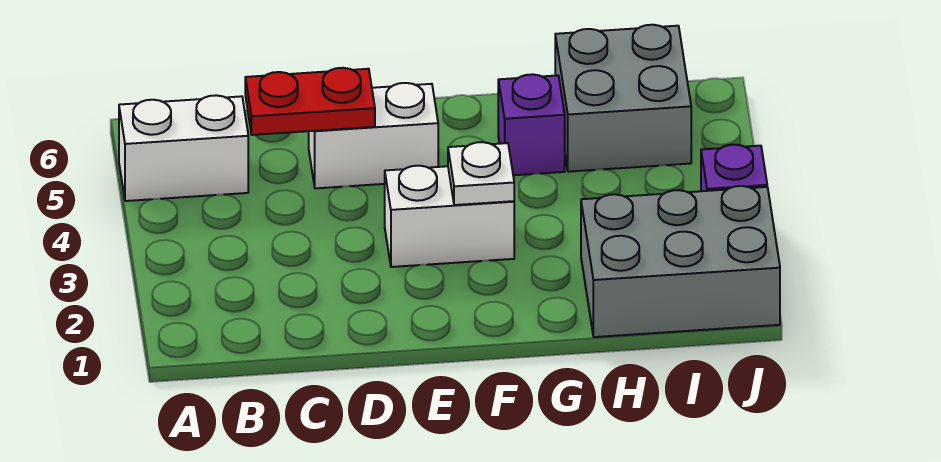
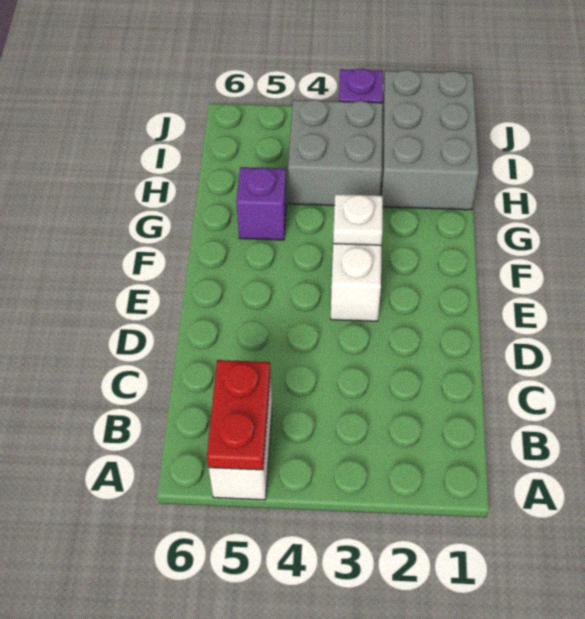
red plate C5:D5 level 2 -> red plate A5:B5 level 2
white brick D5:E5 level 1 -> none
grey brick H5:I6 level 1 -> grey brick H3:I4 level 1

